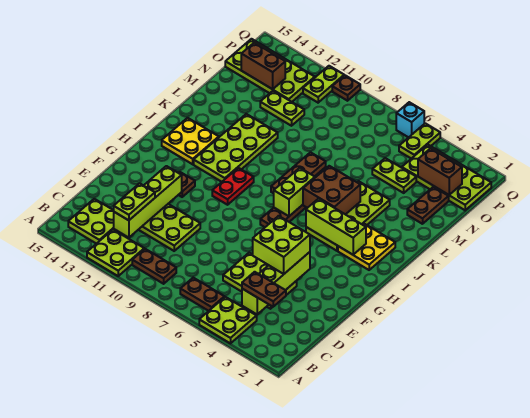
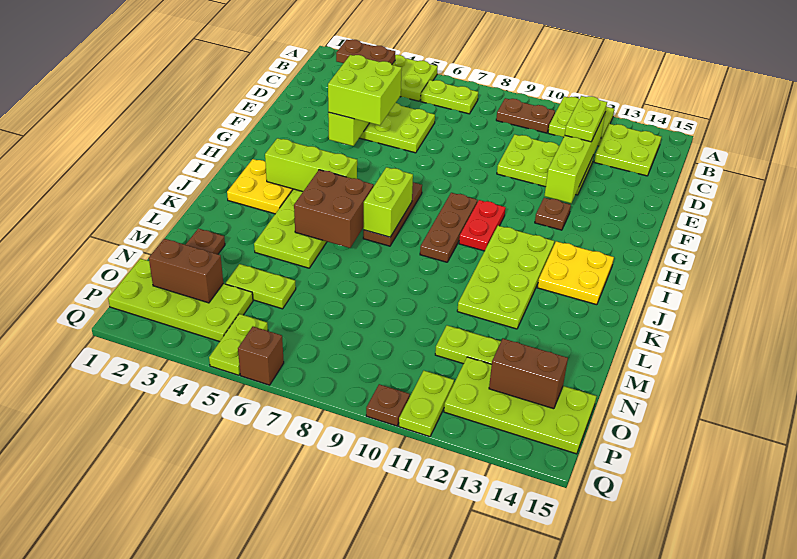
brown plate B6:B7 level 1 -> lime plate B6:B7 level 1
brown plate J8:L8 level 1 -> brown plate H9:J9 level 1
cyan brick Q6 level 1 -> brown brick Q6 level 1

